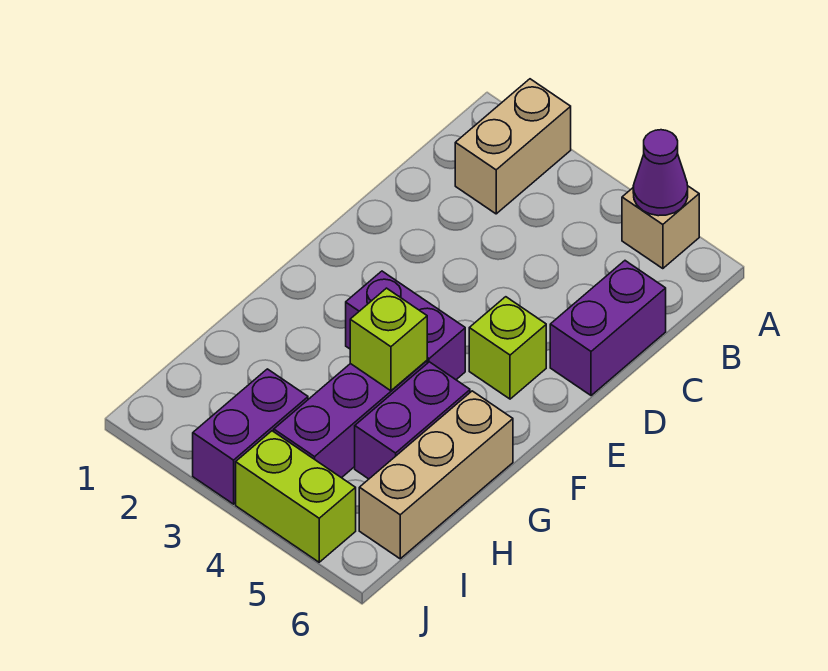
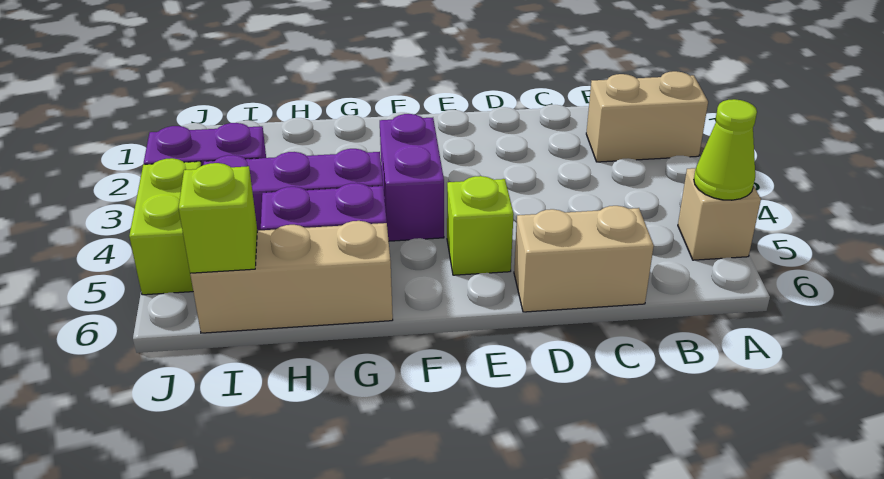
purple cone A5 level 2 -> lime cone A5 level 2
purple brick C6:D6 level 1 -> tan brick C6:D6 level 1
lime brick G4 level 2 -> lime brick I6 level 2

